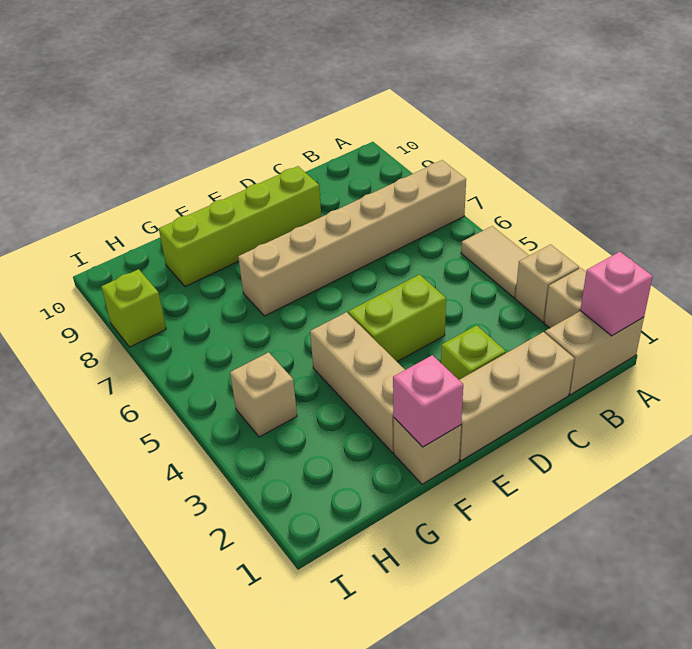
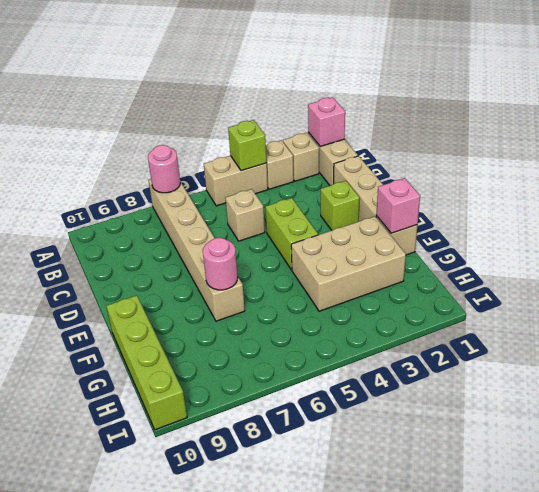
tan tile A4:A5 level 1 -> tan brick A4:A5 level 1
none -> pink round brick A7 level 2
lime brick D9:G9 level 1 -> lime brick F10:I10 level 1
tan brick F2:F4 level 1 -> tan brick F2:G4 level 1
none -> pink round brick F7 level 2
tan brick H4 level 1 -> tan brick C5 level 1
lime brick I8 level 1 -> lime brick A4 level 2

